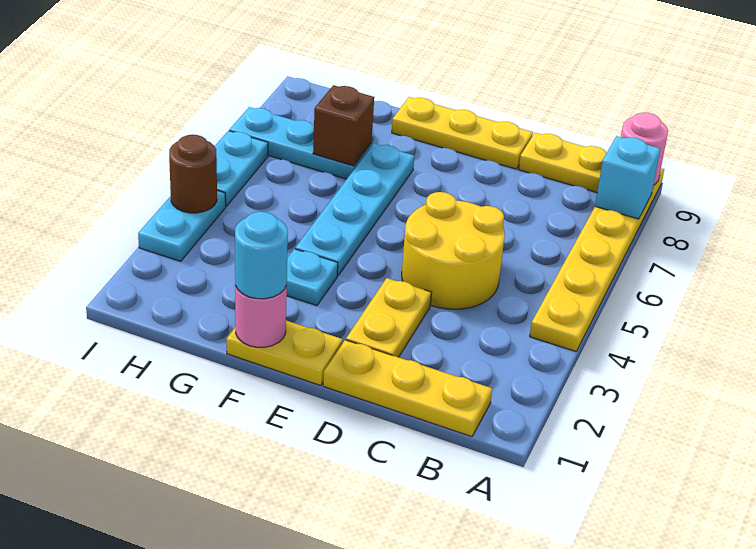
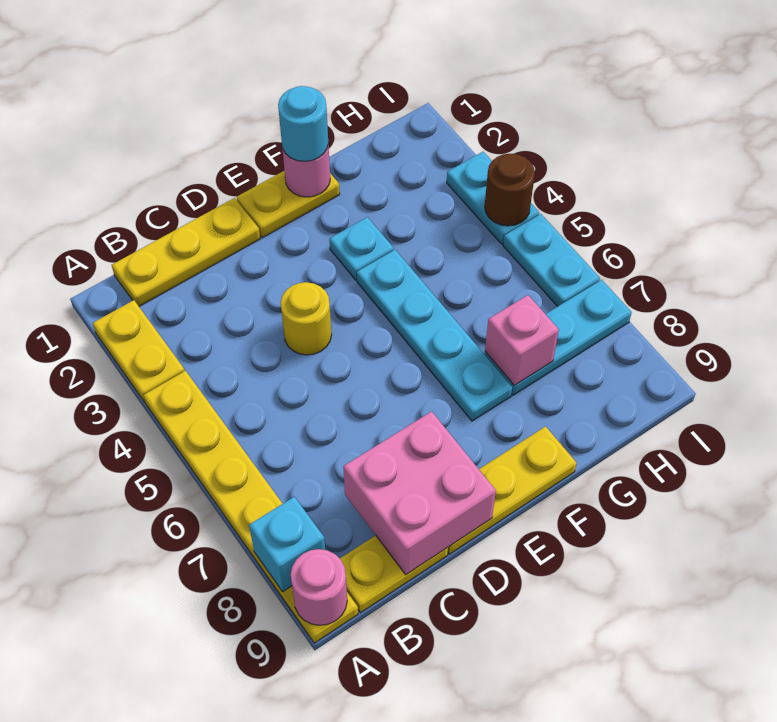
yellow round brick C4:D5 level 1 -> yellow round brick D4 level 1
none -> pink brick C8:D9 level 2
yellow plate D2:D3 level 1 -> yellow plate A2:A3 level 1
brown brick G7 level 2 -> pink brick G7 level 2

